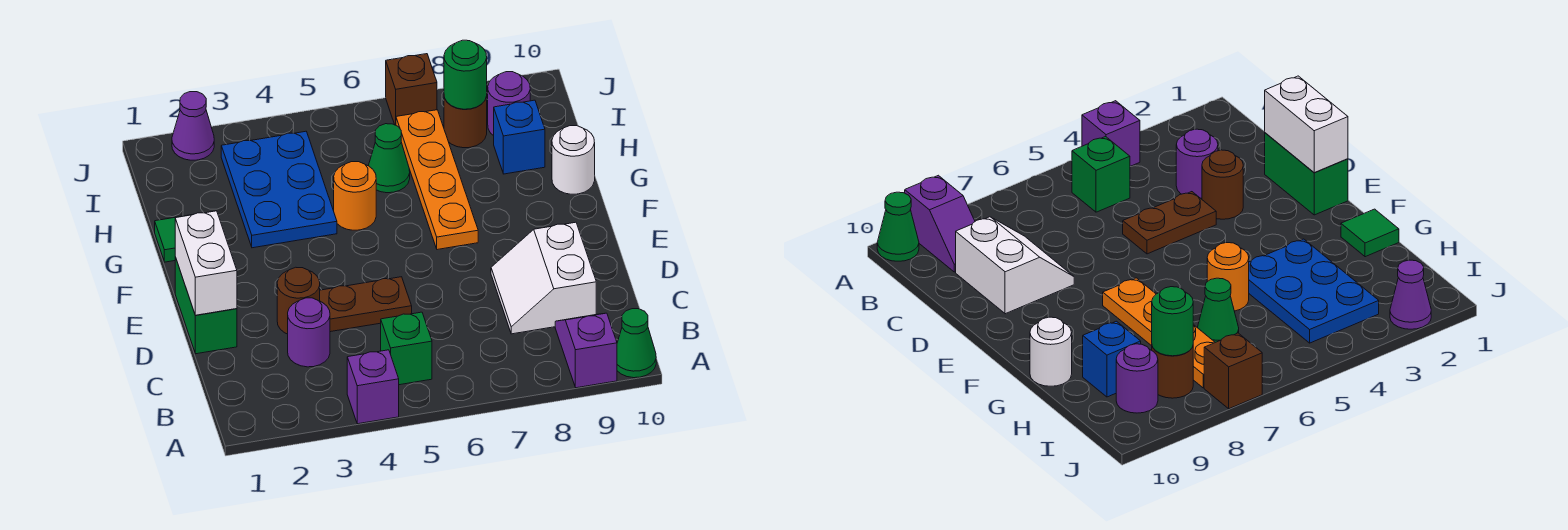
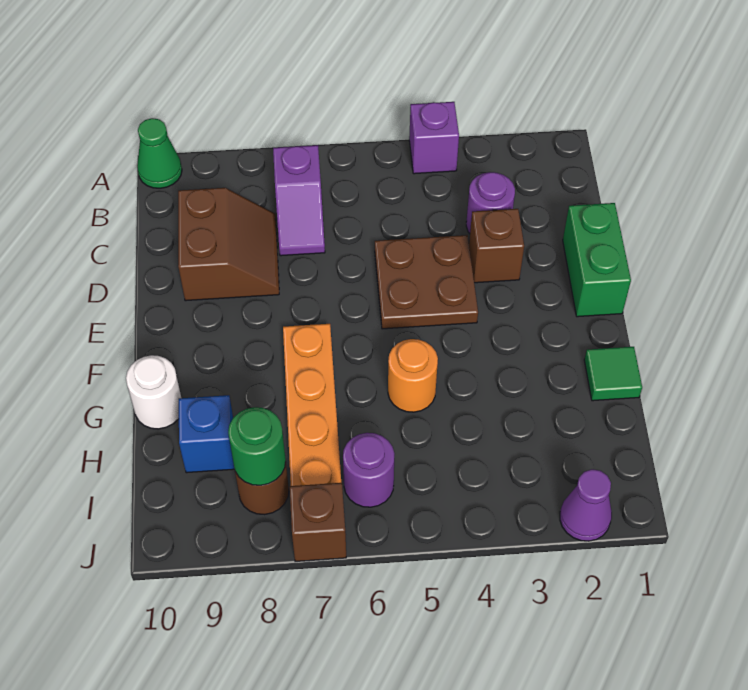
purple slope A9:B9 level 1 top A -> purple slope B7:C7 level 1 top B
green brick B5 level 1 -> none
white slope C8:D9 level 1 top 9 -> brown slope C8:D9 level 1 top 9
white brick D1:E1 level 2 -> none
brown round brick D3 level 1 -> brown brick D3 level 1
brown plate D4:D5 level 1 -> brown plate D4:E5 level 1
blue plate G3:I4 level 1 -> none
green cone H6 level 1 -> none
purple round brick I9 level 1 -> purple round brick I6 level 1

